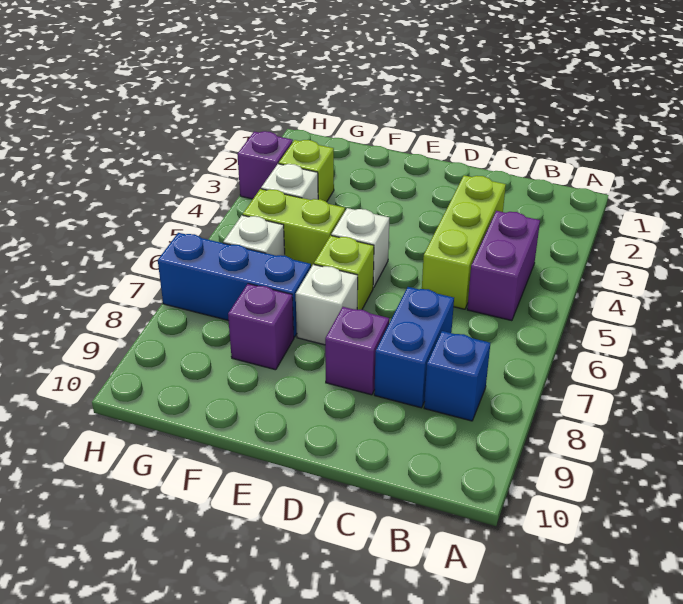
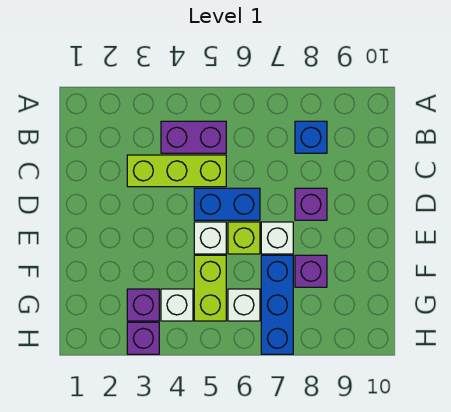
blue brick C7:C8 level 1 -> blue brick D5:D6 level 1
lime brick G3 level 1 -> purple brick G3 level 1

